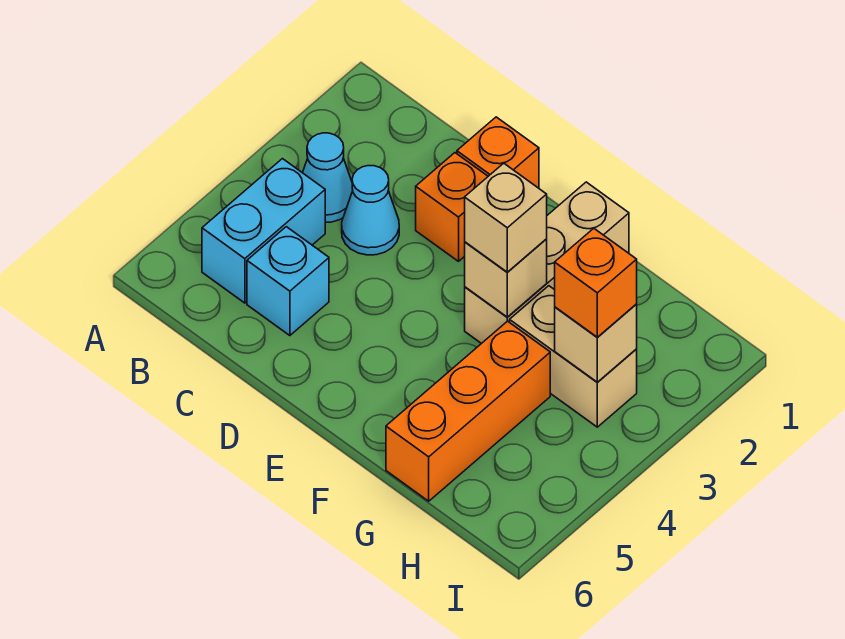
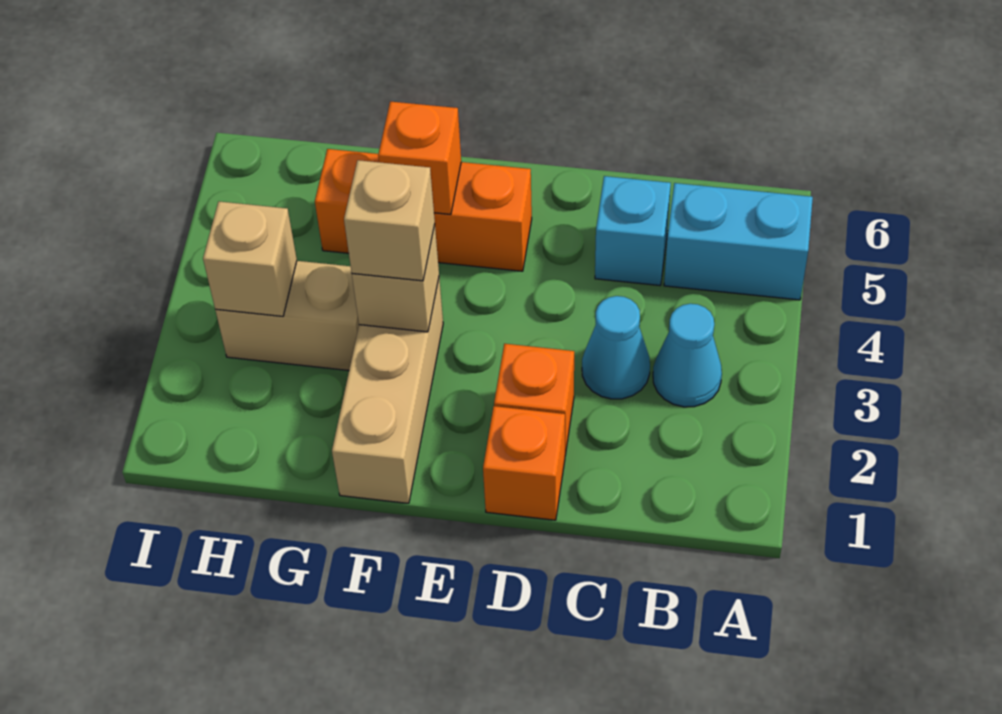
cyan brick B4:B5 level 1 -> cyan brick A5:B5 level 1
orange brick G4:G6 level 1 -> orange brick E5:G5 level 1
orange brick H3 level 3 -> orange brick F5 level 2

